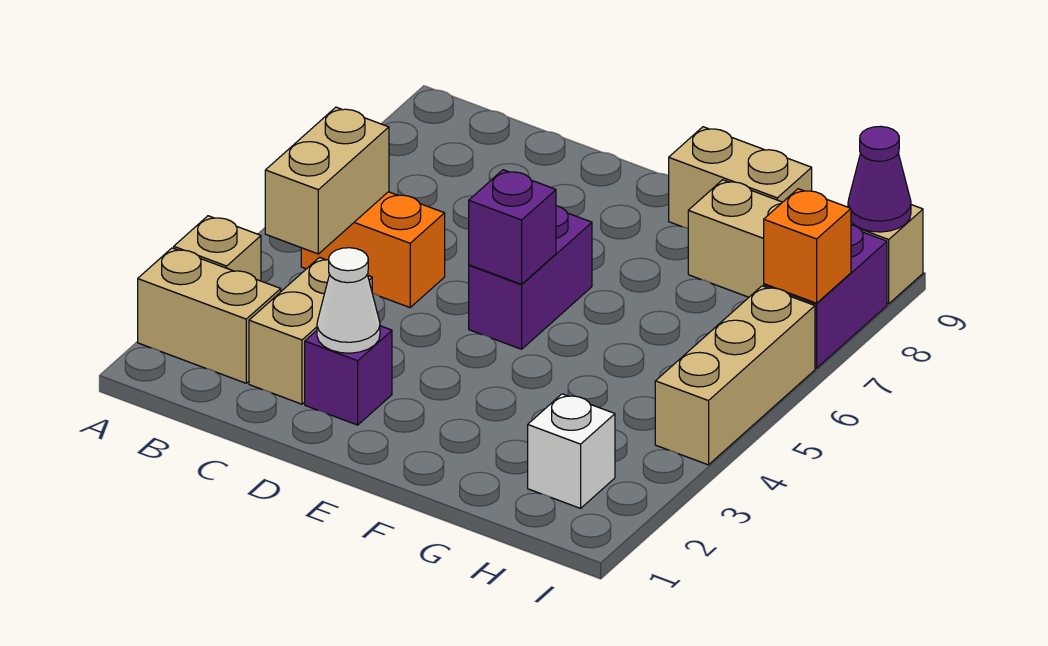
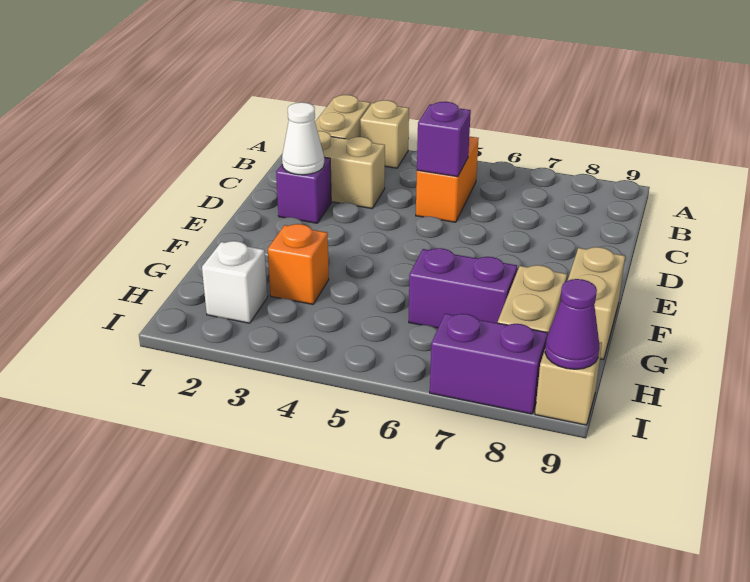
tan brick B4:B5 level 2 -> none
purple brick E5:E6 level 1 -> purple brick G6:G7 level 1
purple brick E5 level 2 -> purple brick C5 level 2
tan brick I4:I6 level 1 -> none
orange brick I7 level 2 -> orange brick G3 level 1

